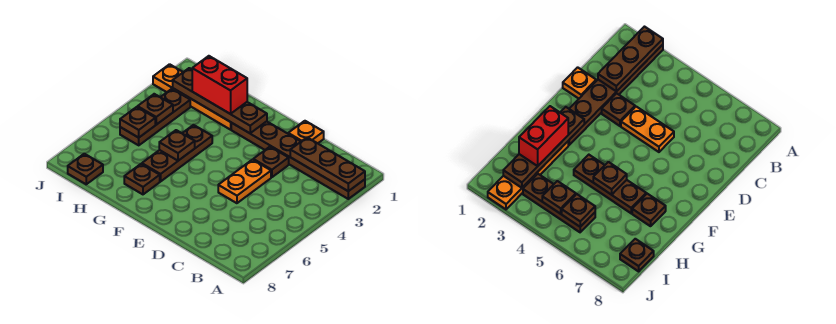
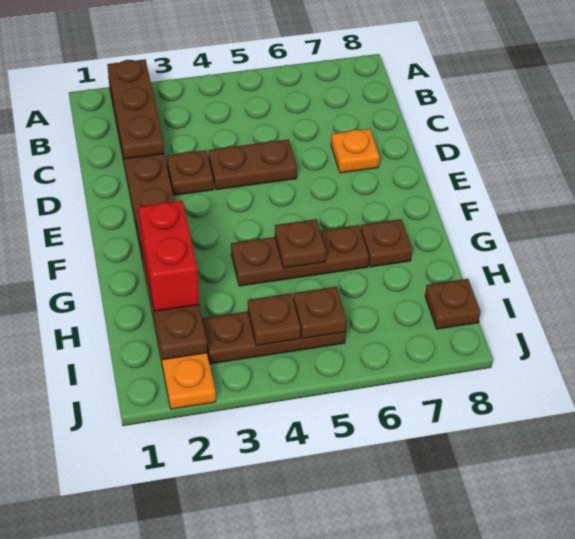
orange plate D1 level 1 -> orange plate D7 level 1
orange plate D4:D5 level 1 -> brown plate D4:D5 level 1

